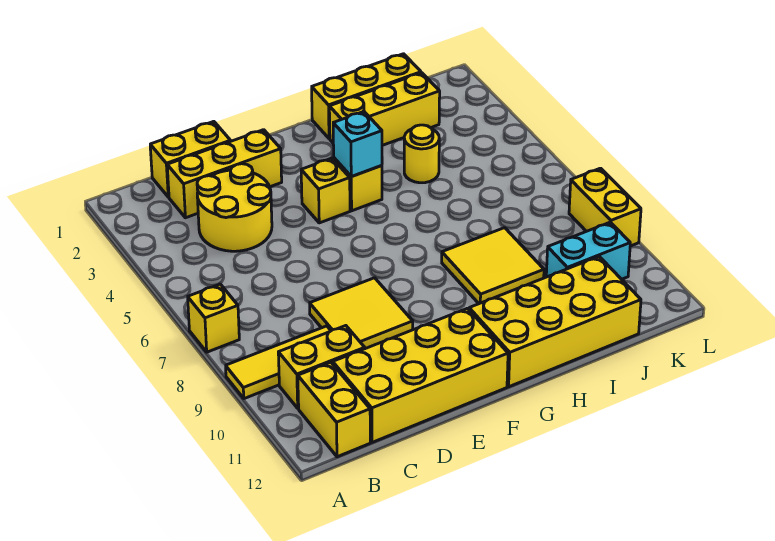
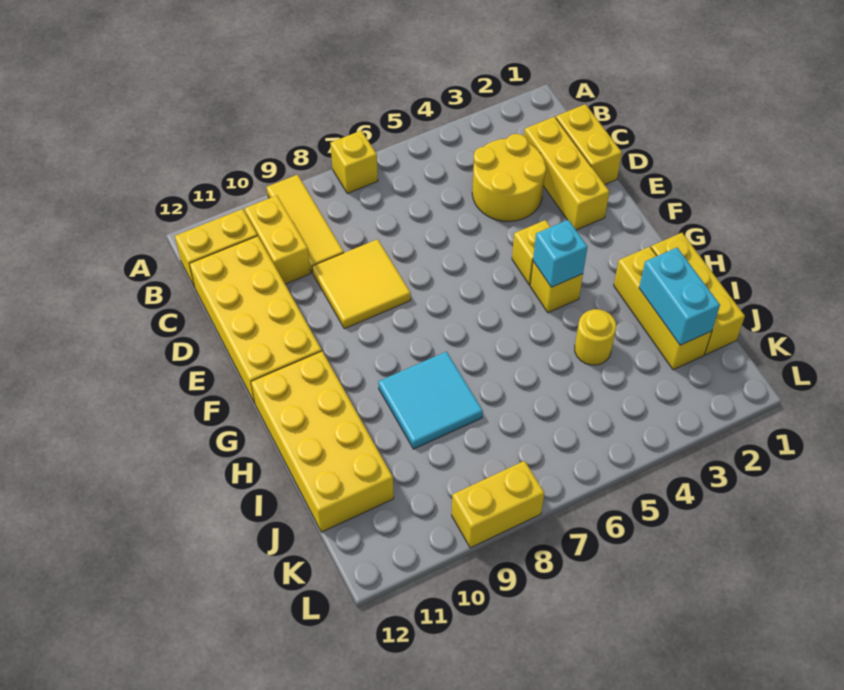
yellow tile H8:I9 level 1 -> cyan tile H8:I9 level 1
cyan brick J10:K10 level 1 -> cyan brick I2:J2 level 2

